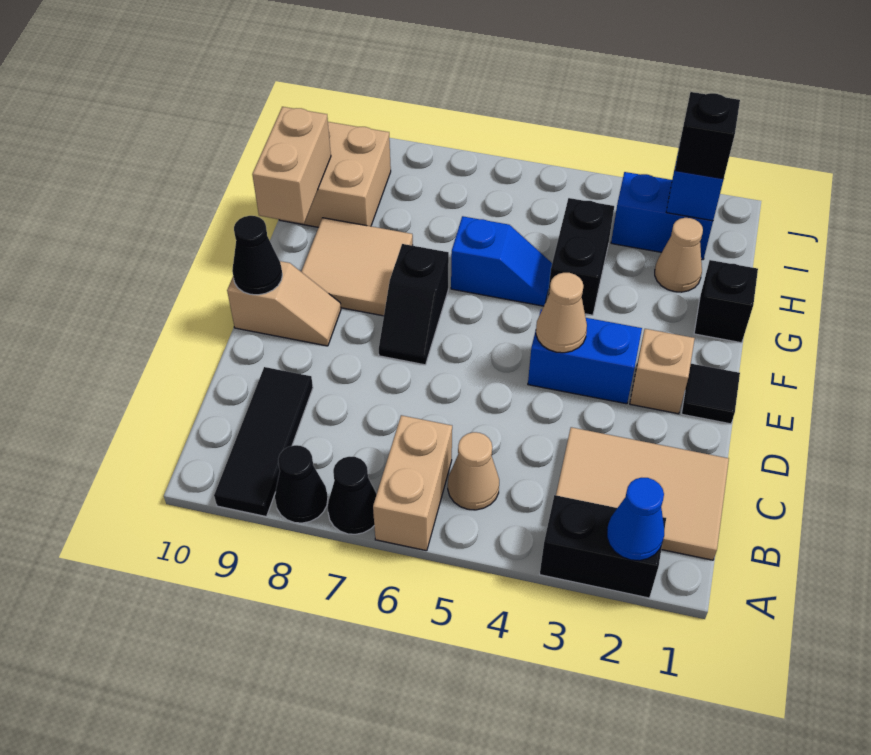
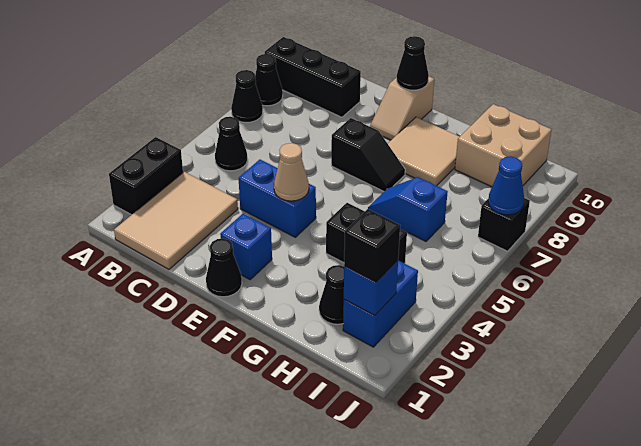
blue cone A2 level 2 -> blue cone J7 level 2
tan brick A6:B6 level 1 -> none
black tile A9:C9 level 1 -> black brick A9:C9 level 1
tan cone B5 level 1 -> black cone B5 level 1
black tile E1 level 1 -> black cone E1 level 1
tan brick E2 level 1 -> blue brick E2 level 1
blue brick E3:E4 level 1 -> blue brick D4:E4 level 1
black slope E7:F7 level 1 top F -> black slope E7:F7 level 1 top E
black brick G1 level 1 -> black brick J7 level 1
blue slope G5:G6 level 1 top 6 -> blue slope G6:H6 level 1 top H
tan brick G10:H10 level 2 -> none
tan cone H2 level 1 -> black cone H2 level 1

